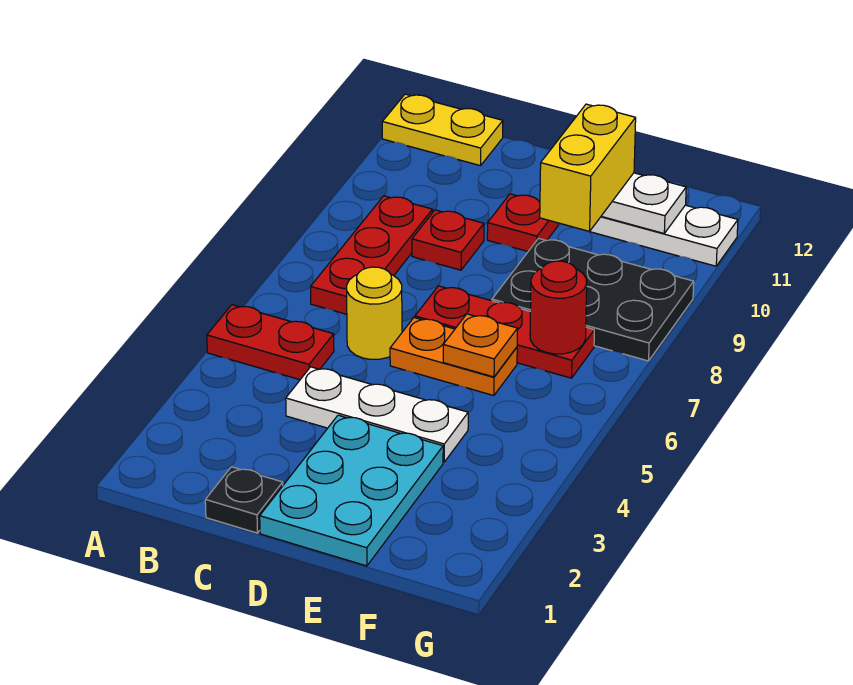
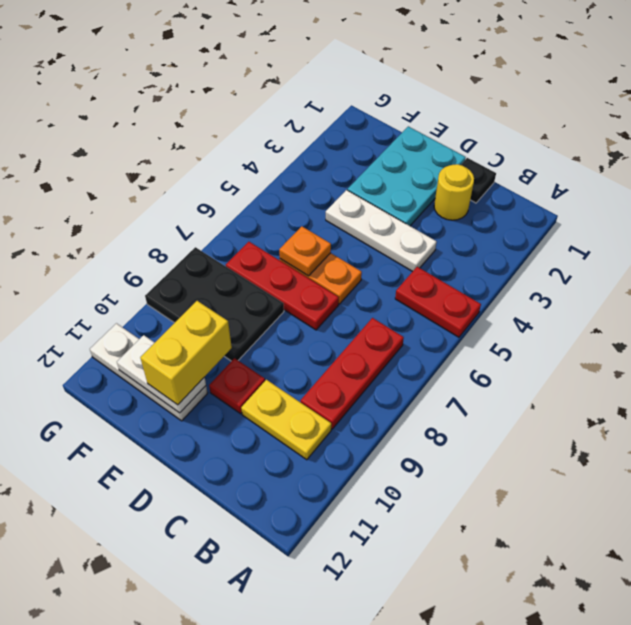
yellow plate A12:B12 level 1 -> yellow plate B10:C10 level 1
yellow round brick C6 level 1 -> yellow round brick C2 level 1
red plate C9 level 1 -> none
red round brick F7 level 2 -> none

